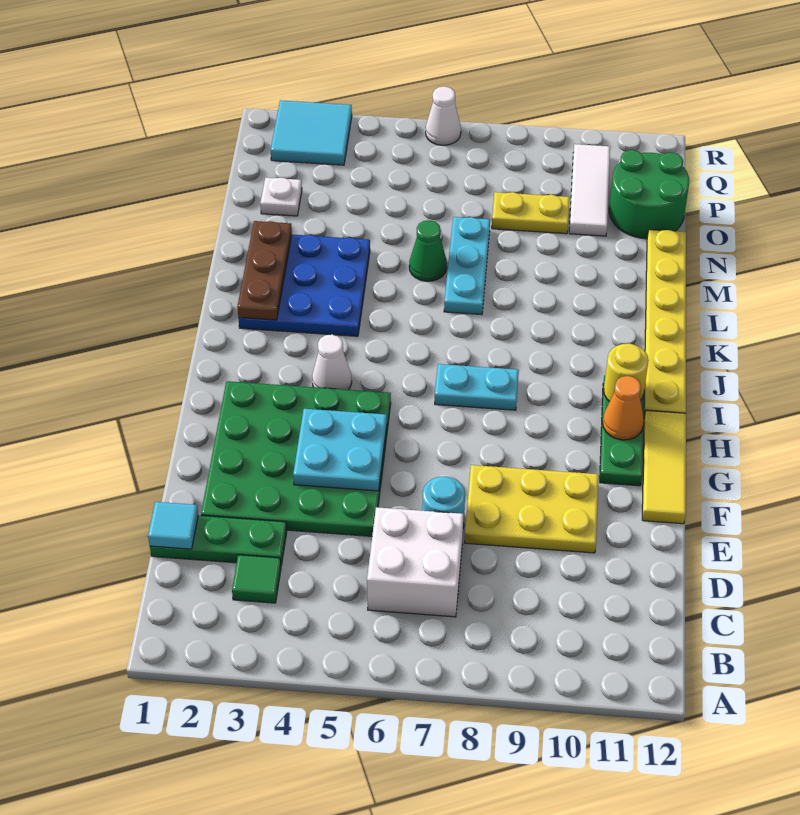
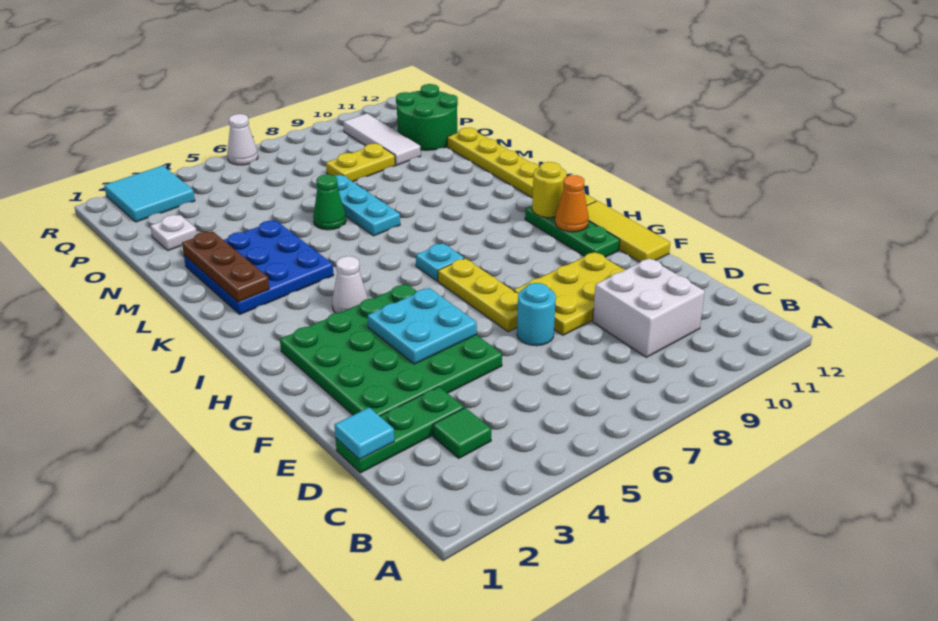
white brick C6:D7 level 1 -> white brick C9:D10 level 1
none -> yellow plate F7:H7 level 1
cyan plate I7:I8 level 1 -> cyan plate I7 level 1

